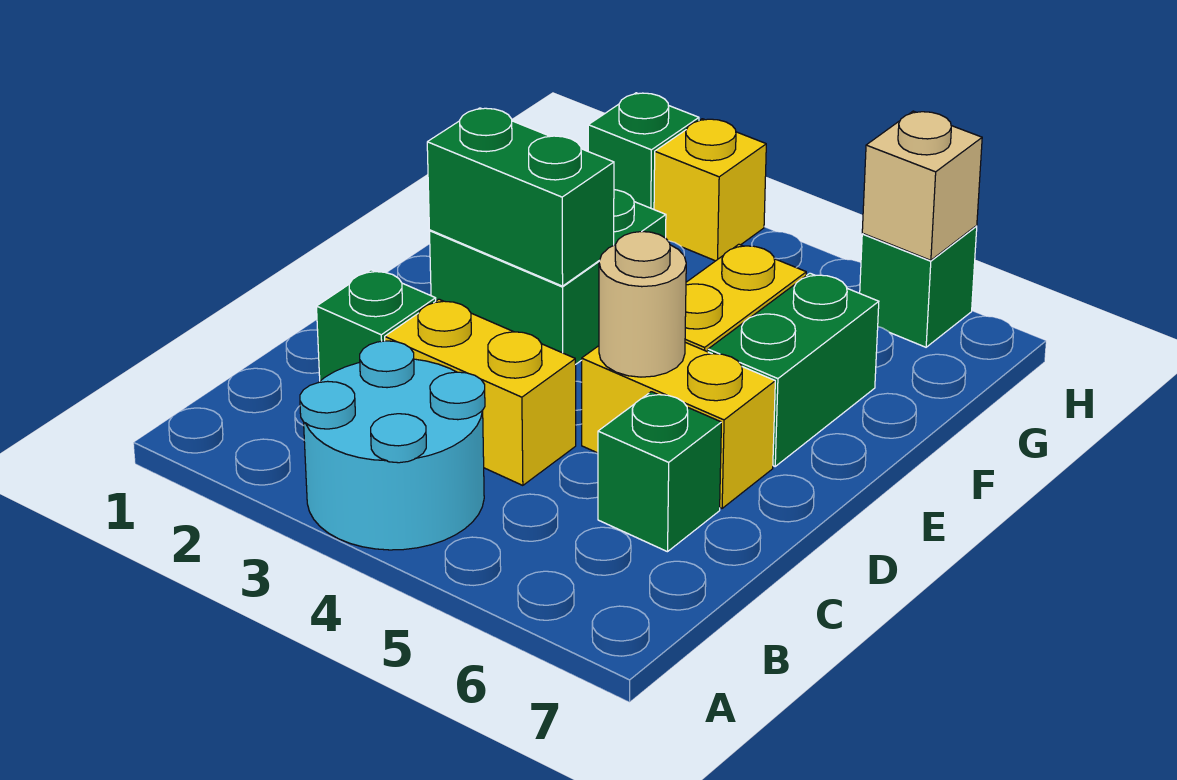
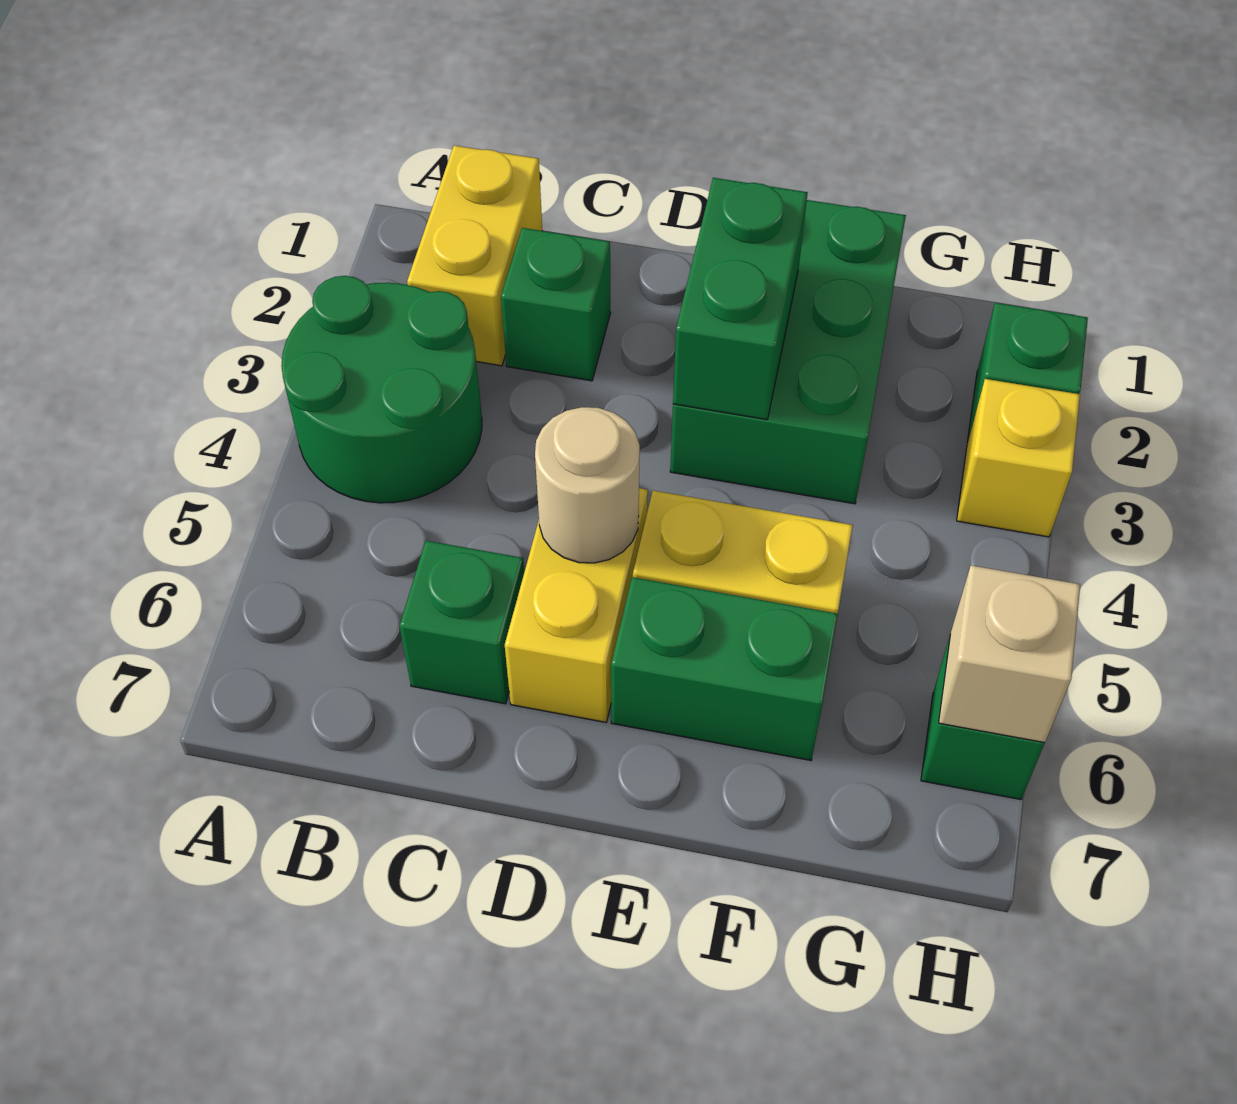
cyan round brick A3:B4 level 1 -> green round brick A3:B4 level 1
yellow brick C3:C4 level 1 -> yellow brick B1:B2 level 1
green brick E2:F3 level 1 -> green brick E1:F3 level 1

